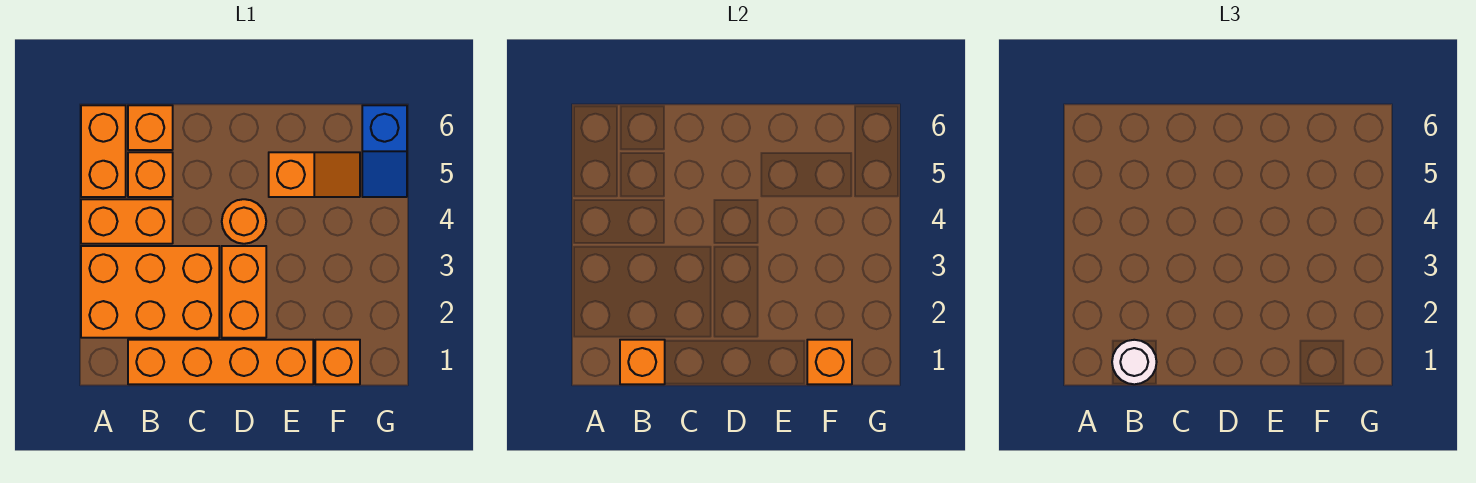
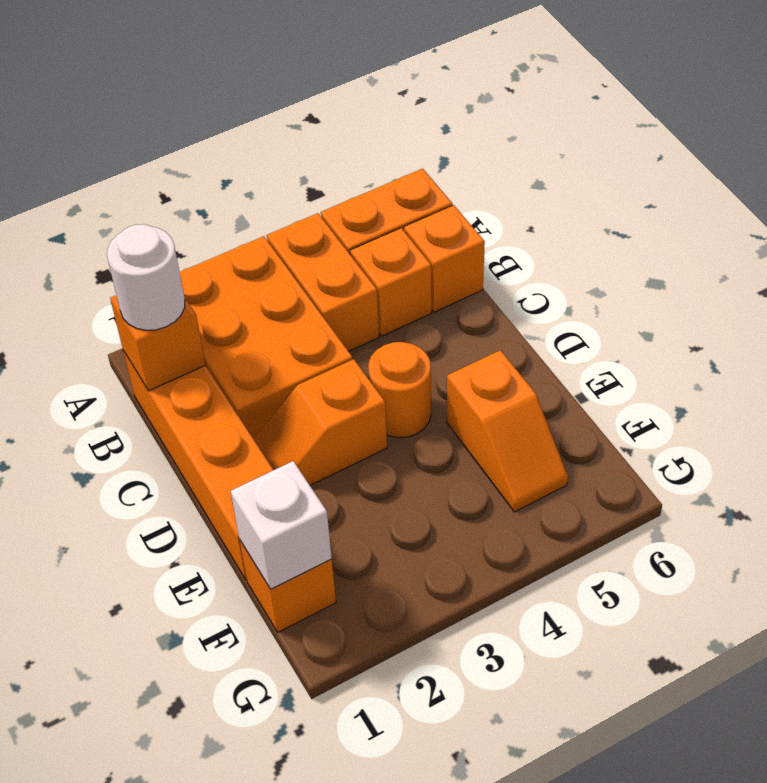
orange brick D2:D3 level 1 -> orange slope D2:D3 level 1 top 3
orange brick F1 level 2 -> white brick F1 level 2
blue slope G5:G6 level 1 top 6 -> none

